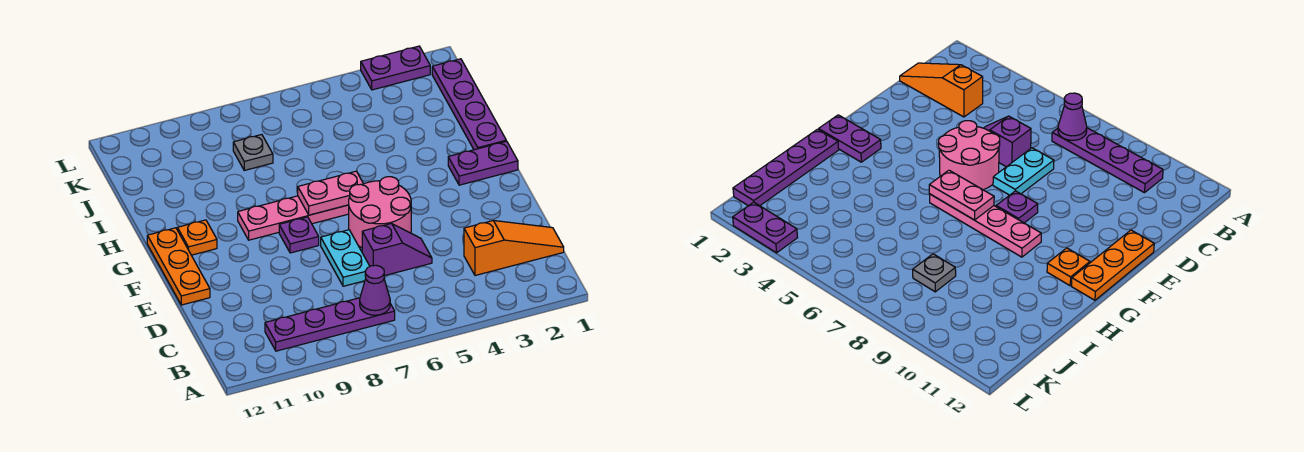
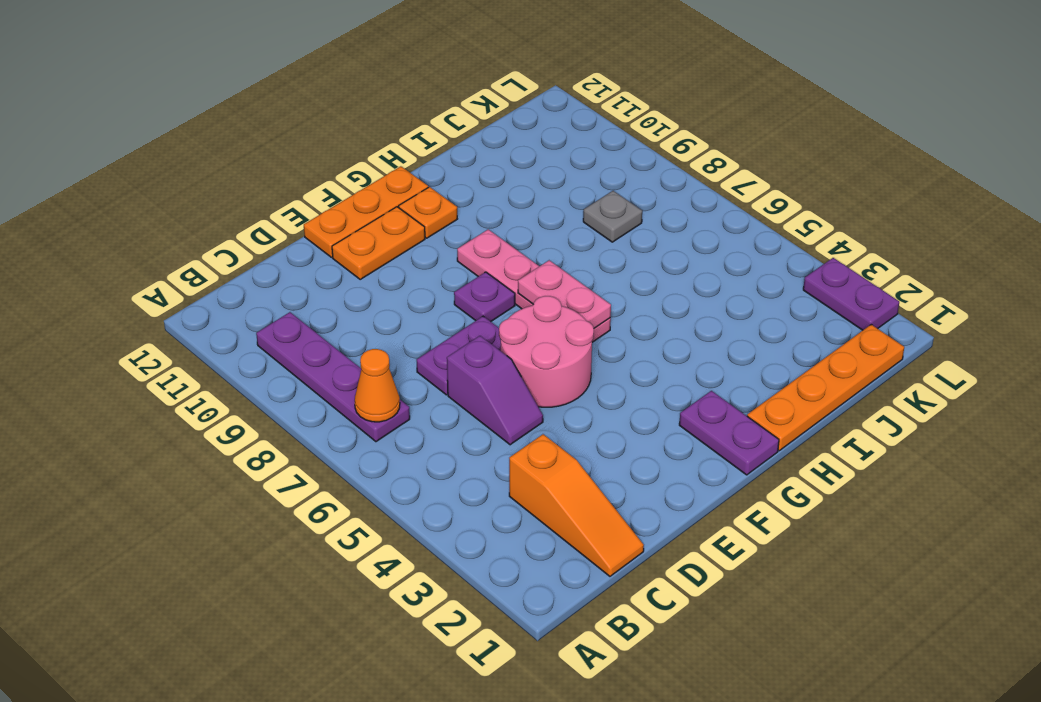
purple cone B7 level 2 -> orange cone B7 level 2
cyan plate D7:E7 level 1 -> purple plate D7:E7 level 1
none -> orange plate E11:F11 level 1
purple plate H1:K1 level 1 -> orange plate H1:K1 level 1

